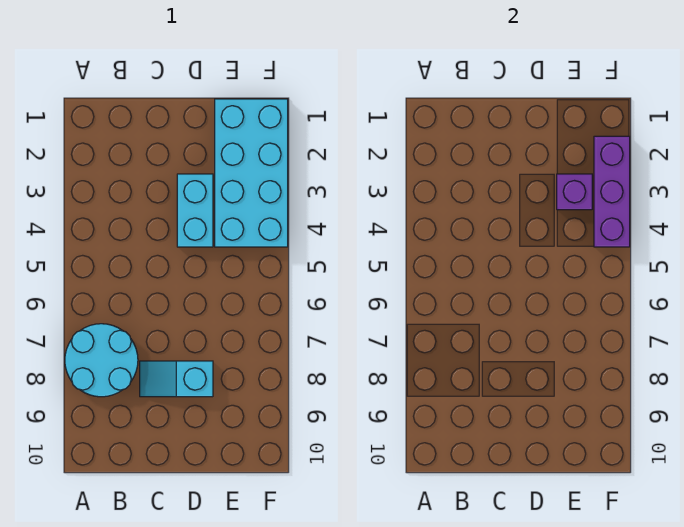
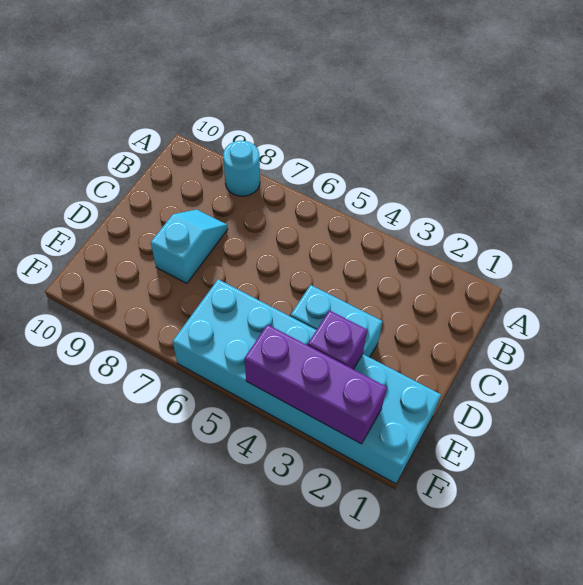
cyan round brick A7:B8 level 1 -> cyan round brick A8 level 1
cyan brick E1:F4 level 1 -> cyan brick E1:F6 level 1

